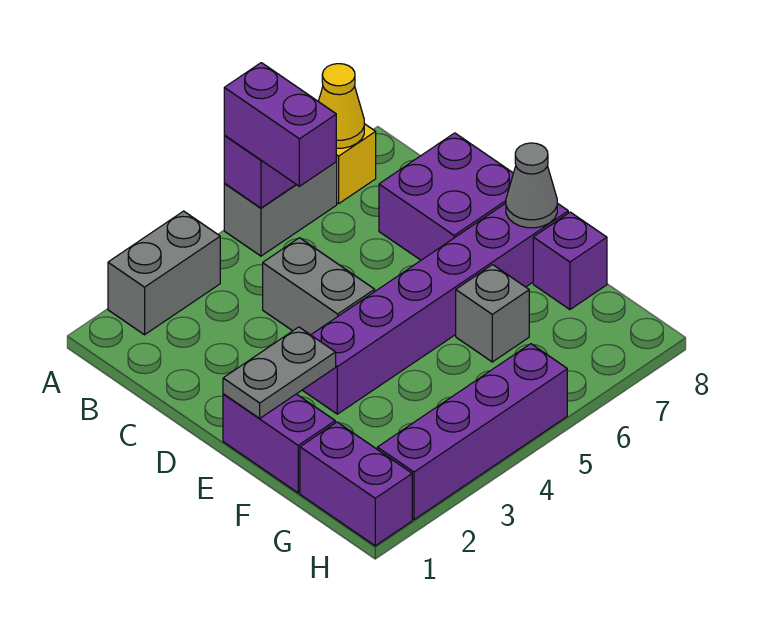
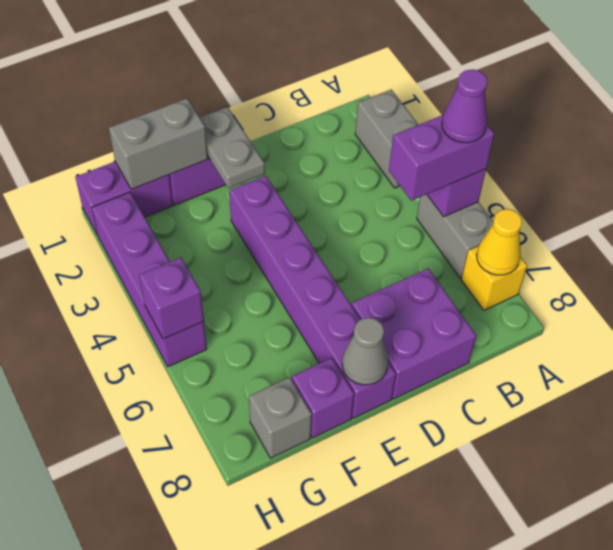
none -> purple cone A5 level 4
grey brick C4:D4 level 1 -> grey brick F1:G1 level 2
grey brick F6 level 1 -> grey brick G8 level 1
none -> purple brick H5 level 2

